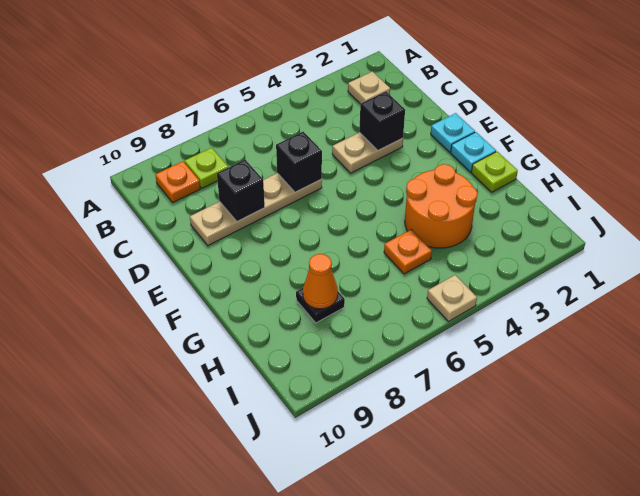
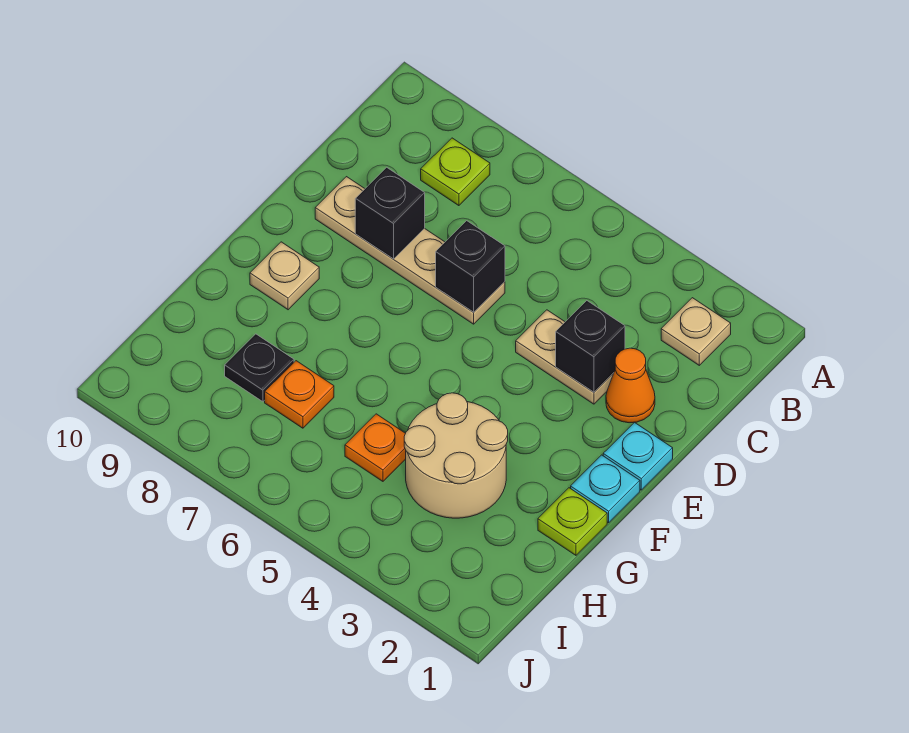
orange plate B9 level 1 -> orange plate H7 level 1
orange round brick G3:H4 level 1 -> tan round brick G3:H4 level 1
orange cone H8 level 2 -> orange cone D2 level 1
tan plate J5 level 1 -> tan plate F9 level 1

